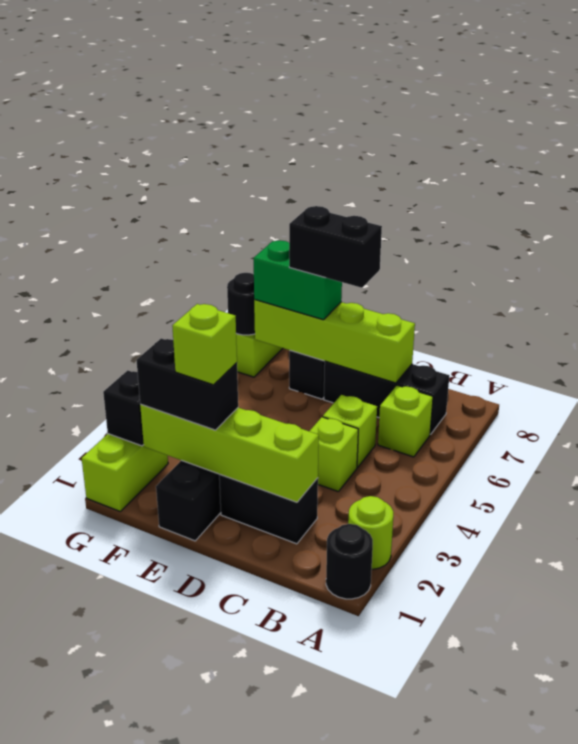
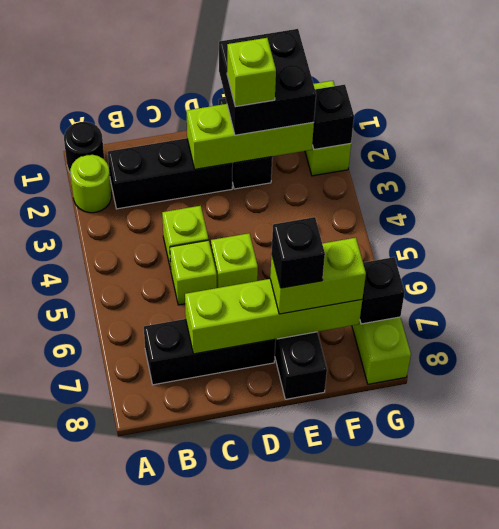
lime brick B6 level 1 -> lime brick D5 level 1
black brick C2:D2 level 1 -> black brick B2:D2 level 1
lime brick C2:F2 level 2 -> lime brick D2:F2 level 2
black brick D7:E7 level 4 -> black brick E7 level 4
black brick E2:F2 level 3 -> black brick E1:F2 level 3
green brick E7:F7 level 3 -> lime brick E7:F7 level 3
black round brick G7 level 2 -> black brick G7 level 2

